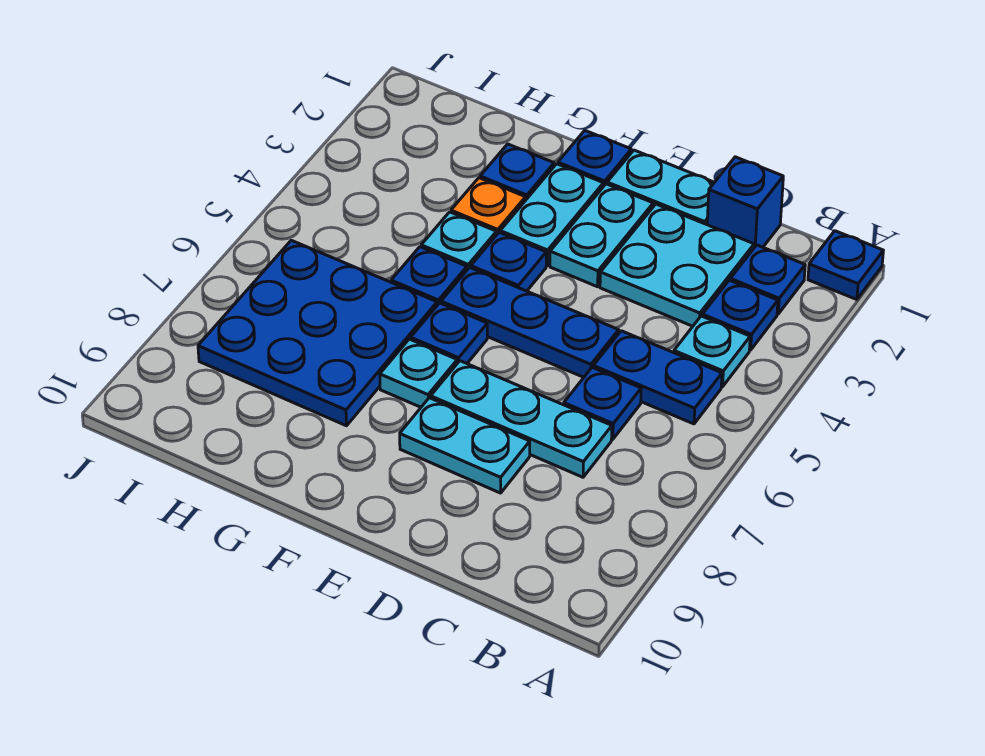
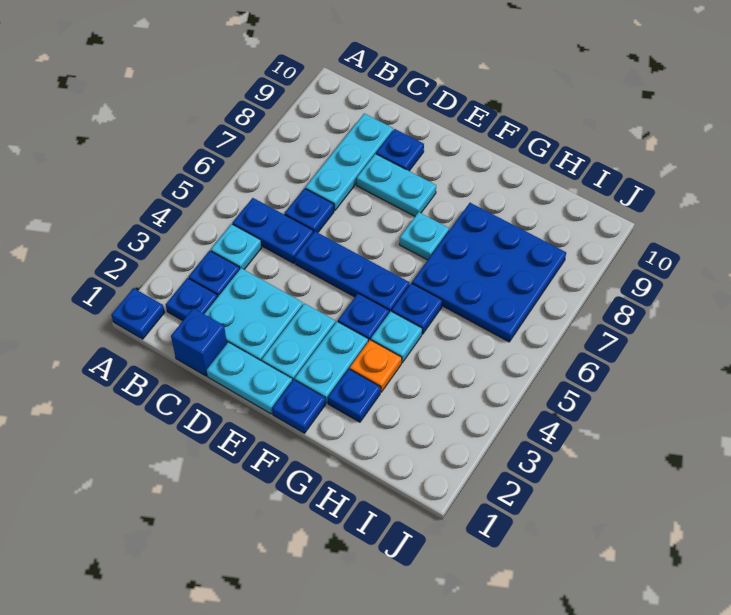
cyan plate C7:E7 level 1 -> cyan plate C7:C9 level 1
blue plate F6 level 1 -> blue plate D9 level 1

